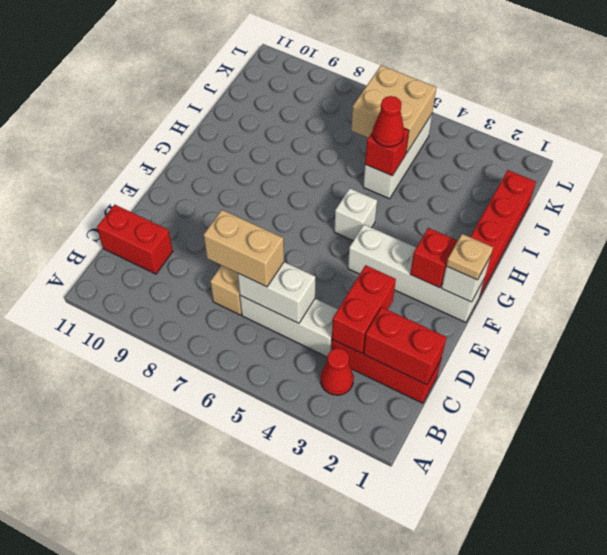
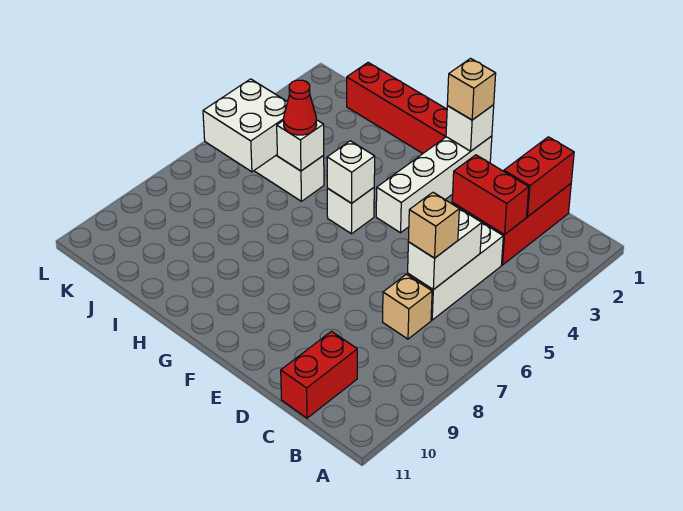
red cone B3 level 1 -> none
tan brick C6:C7 level 3 -> tan brick C6 level 3
tan plate F1 level 3 -> tan brick F1 level 3
red brick F2 level 2 -> none
none -> white brick G5 level 2
red brick I5 level 2 -> white brick I5 level 2
tan brick J5:K6 level 2 -> white brick J5:K6 level 2

